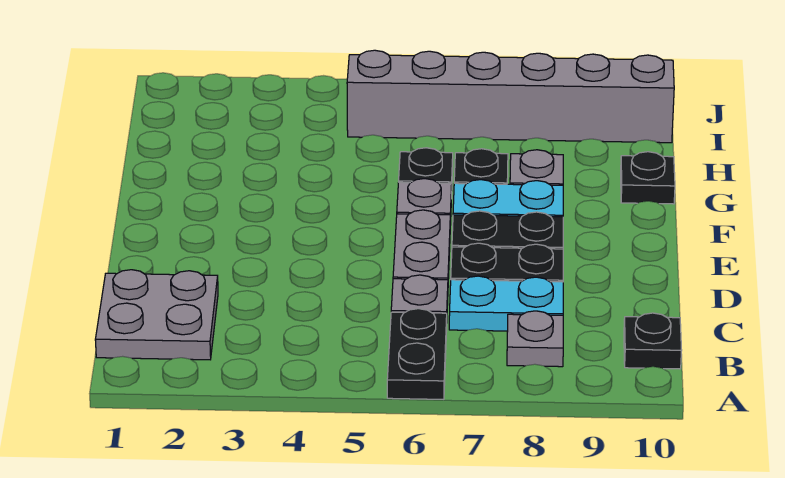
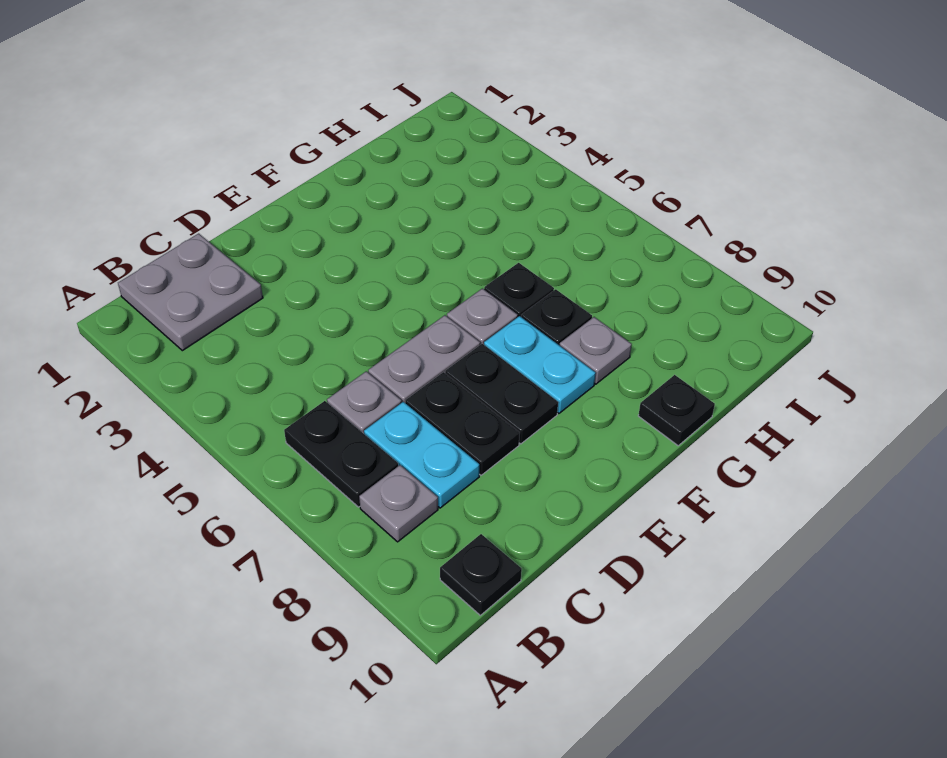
black plate A6:B6 level 1 -> black plate B6:B7 level 1
grey brick I5:I10 level 1 -> none

